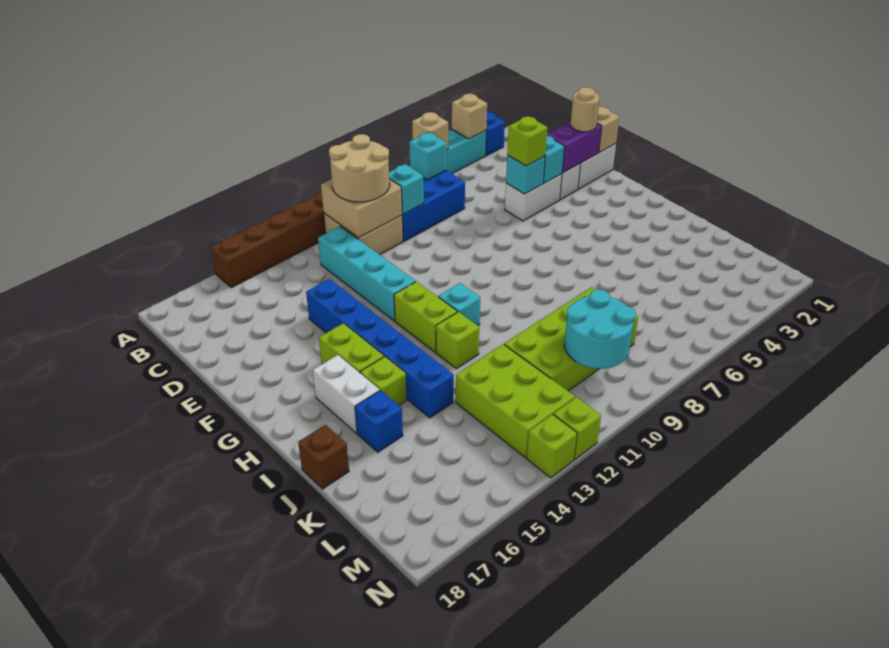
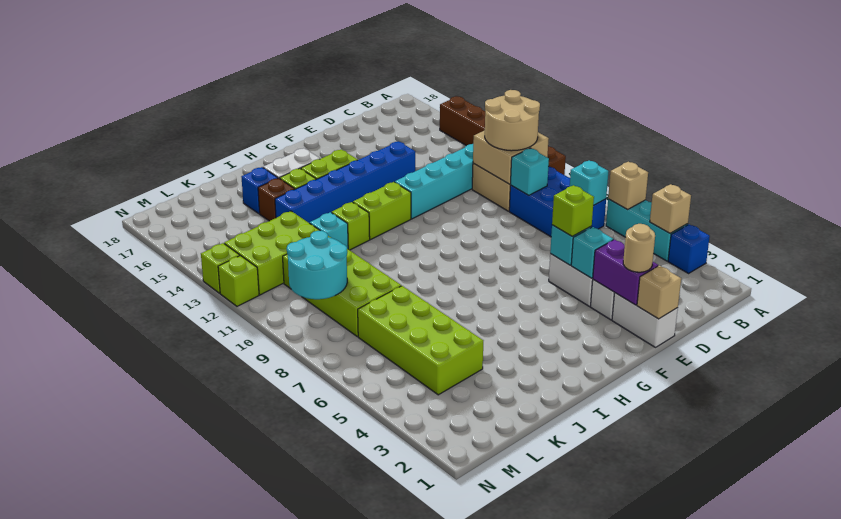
cyan brick H11 level 1 -> cyan brick J12 level 1
brown brick J18 level 1 -> brown brick J15 level 1
none -> lime brick K4:L7 level 1

